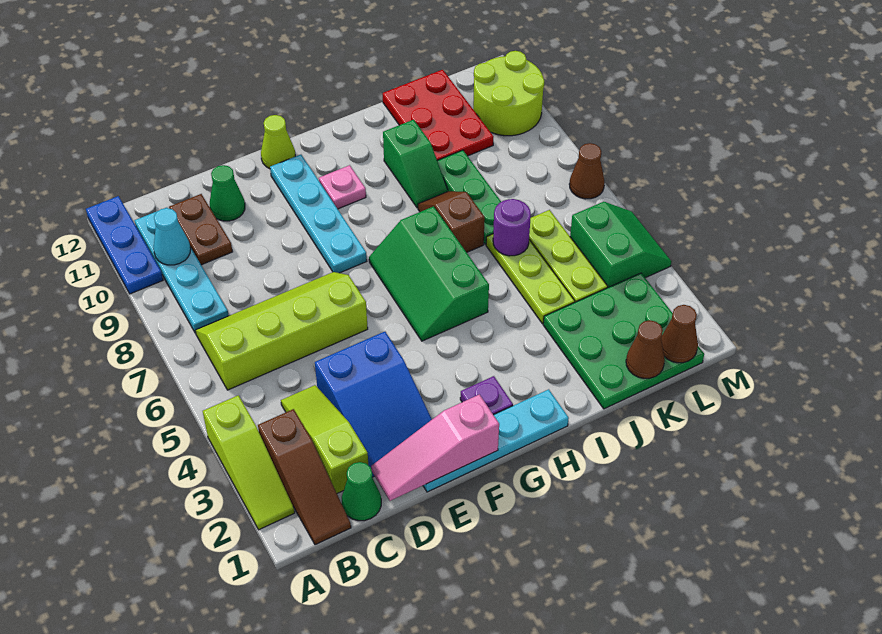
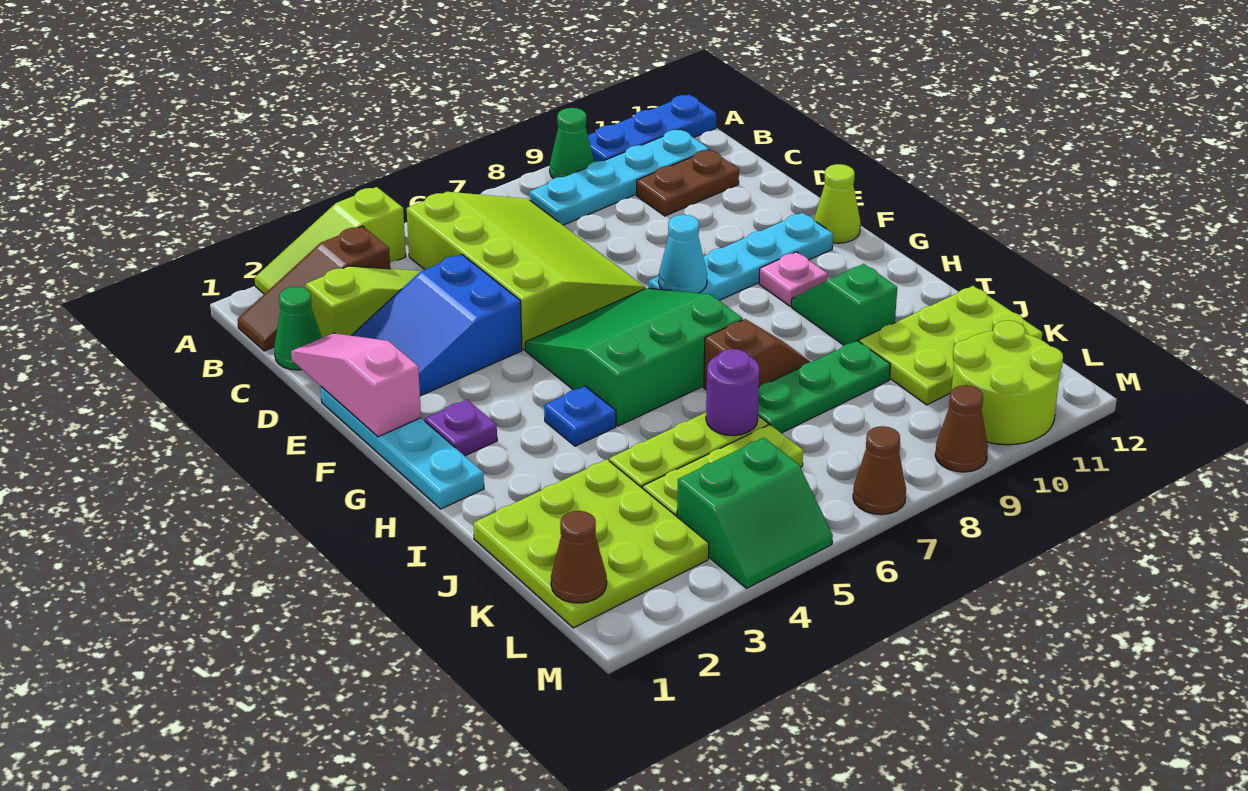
lime slope B6:E7 level 1 top 6 -> lime slope B5:E7 level 1 top 5
cyan cone B10 level 2 -> cyan cone F8 level 2
green cone D11 level 1 -> green cone A9 level 1
green slope G5:H7 level 1 top H -> green slope F5:H7 level 1 top H
none -> blue plate H4 level 1
green slope I9:I10 level 1 top 10 -> green slope H10:I10 level 1 top I
green plate J1:L3 level 1 -> lime plate J1:L3 level 1
red plate J10:K12 level 1 -> lime plate J10:K12 level 1
brown cone K1 level 2 -> brown cone M9 level 1

